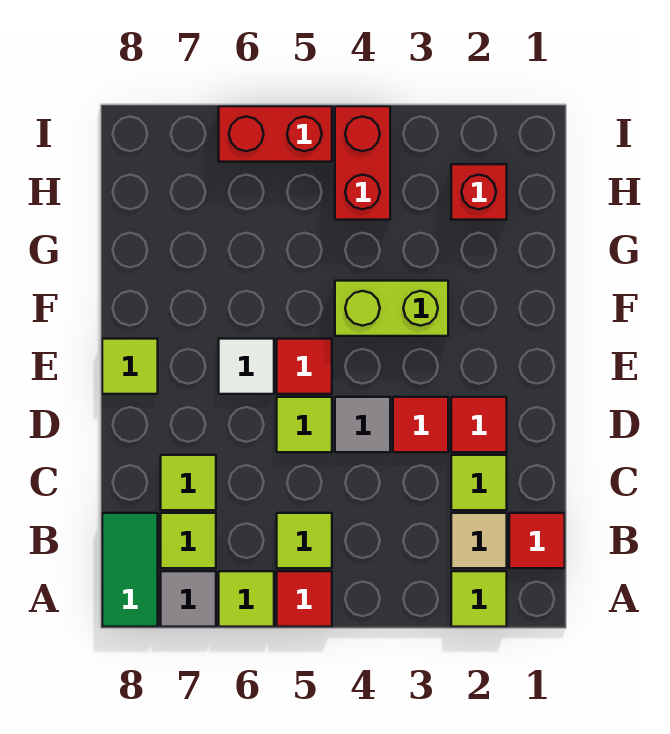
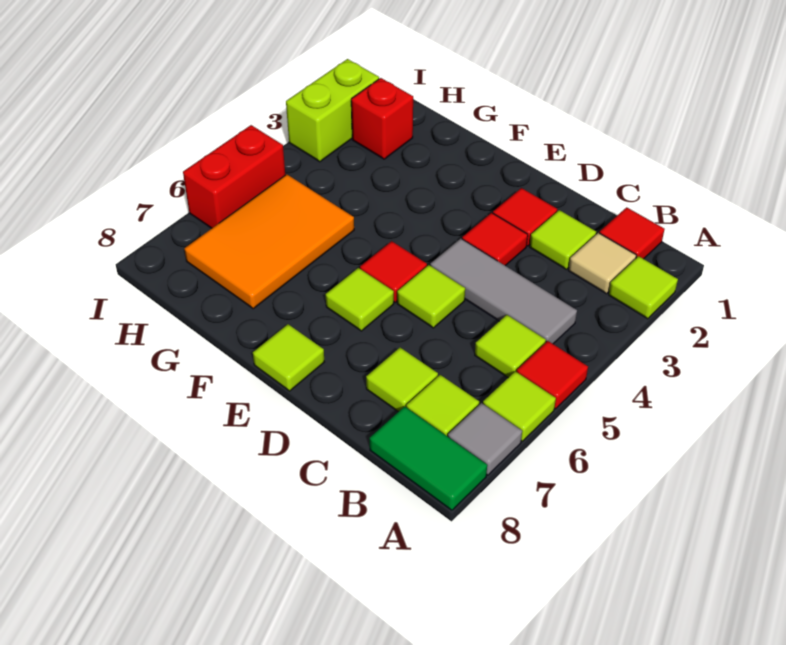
grey tile D4 level 1 -> grey tile B4:D4 level 1
white tile E6 level 1 -> lime tile E6 level 1
lime brick F3:F4 level 1 -> lime brick I2:I3 level 1
none -> orange tile G5:H7 level 1
red brick H4:I4 level 1 -> none

